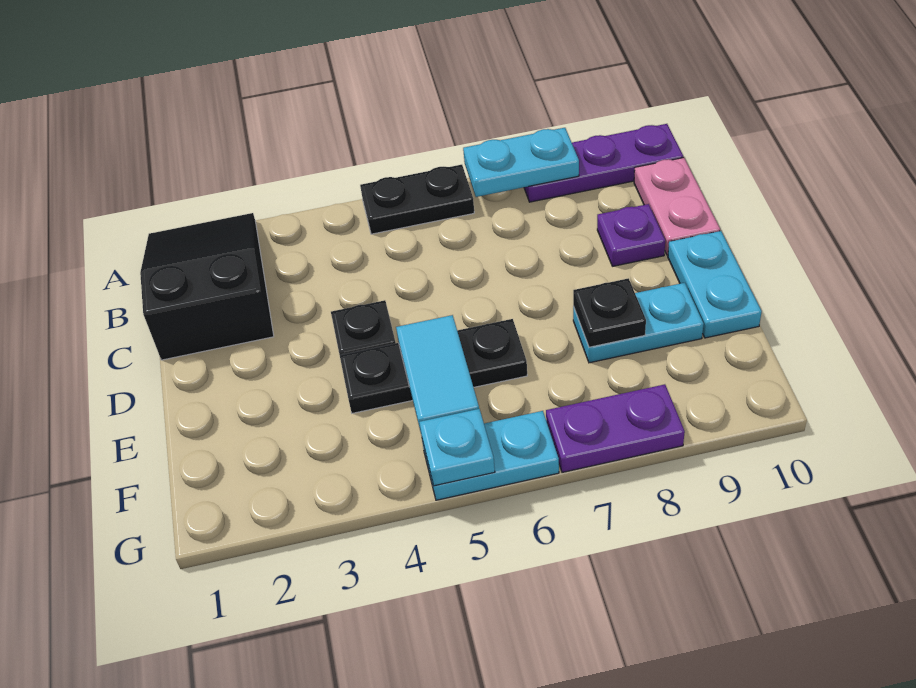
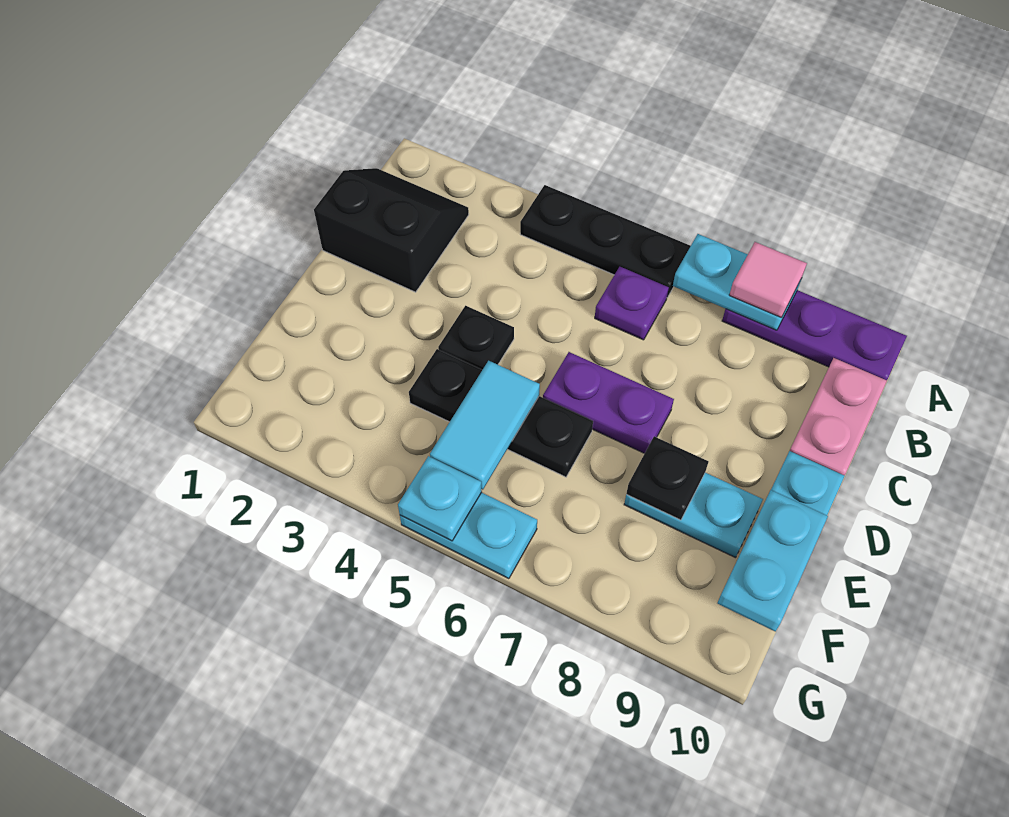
black slope A1:C2 level 1 top C -> black slope B1:C2 level 1 top C
black plate A5:A6 level 1 -> black plate A4:A6 level 1
none -> pink tile A8 level 3
purple plate C9 level 1 -> purple plate B6 level 1
none -> cyan plate E10:F10 level 2
purple plate G7:G8 level 1 -> purple plate D6:D7 level 1

